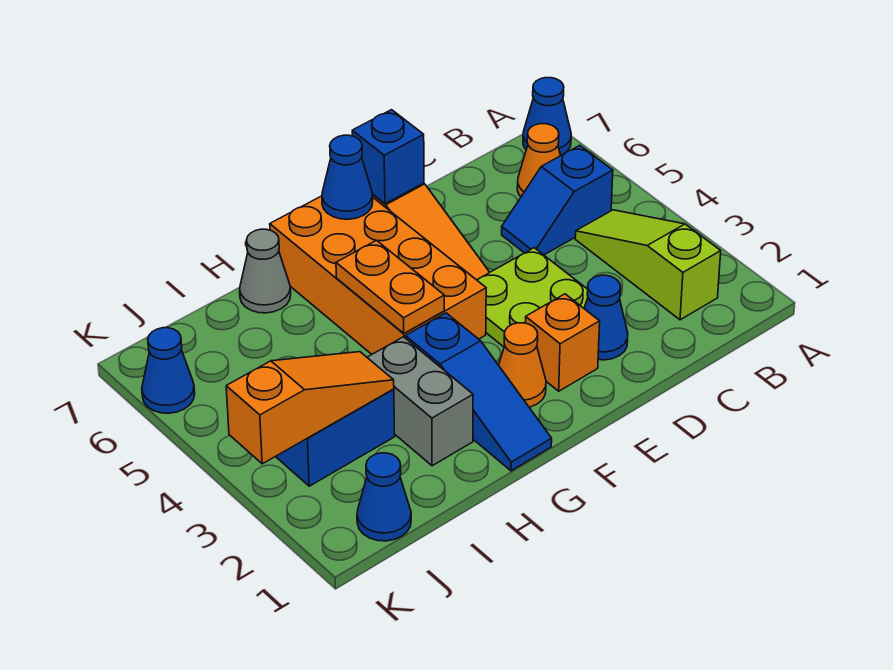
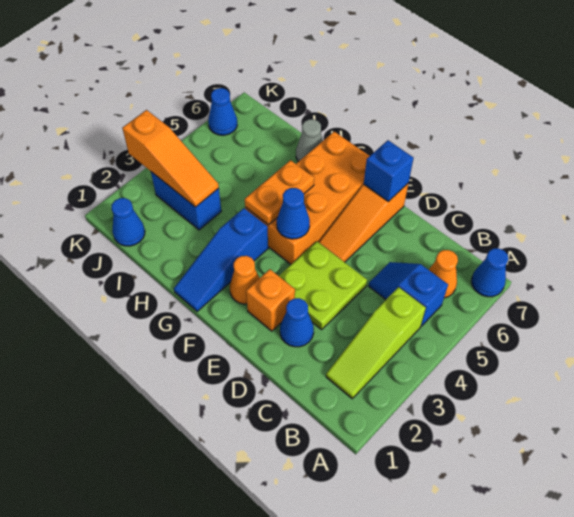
lime slope B2:B4 level 1 top 2 -> lime slope B2:B4 level 1 top 4
blue cone F7 level 2 -> blue cone F4 level 2
grey brick H2:H3 level 1 -> none

